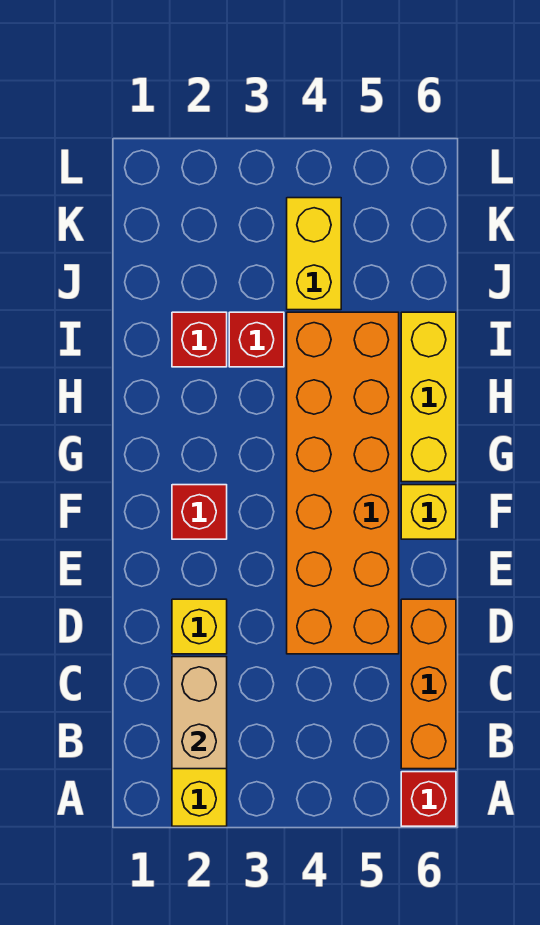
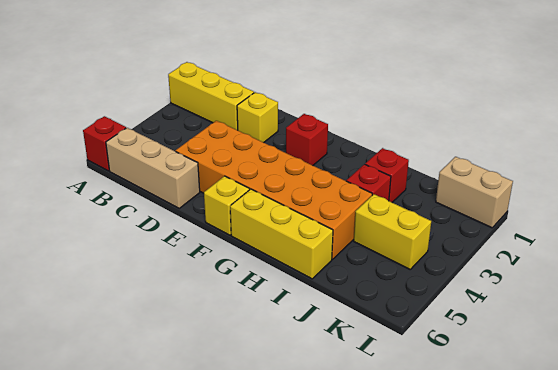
tan brick B2:C2 level 2 -> tan brick K1:L1 level 1
orange brick B6:D6 level 1 -> tan brick B6:D6 level 1

